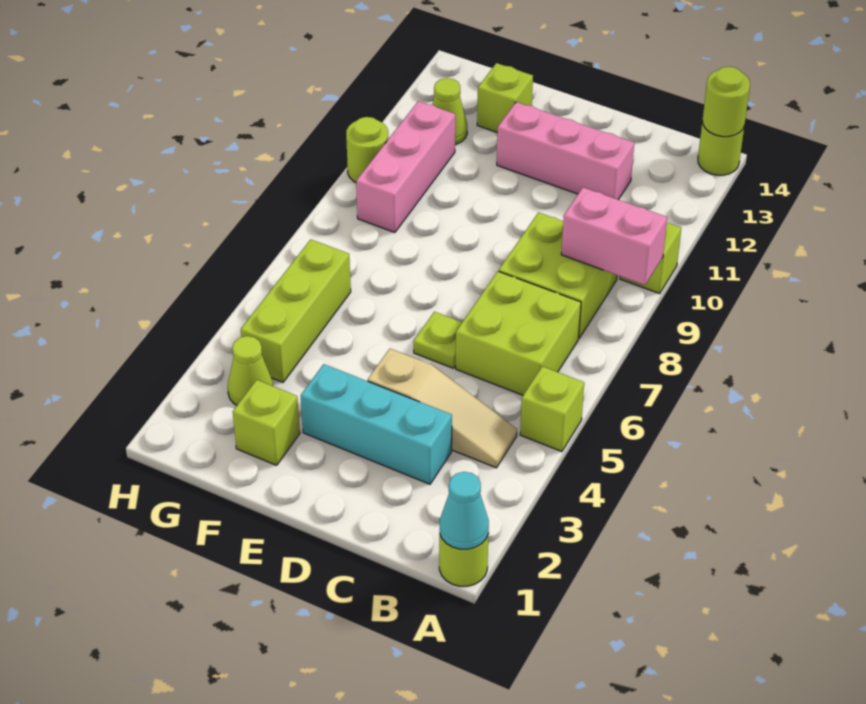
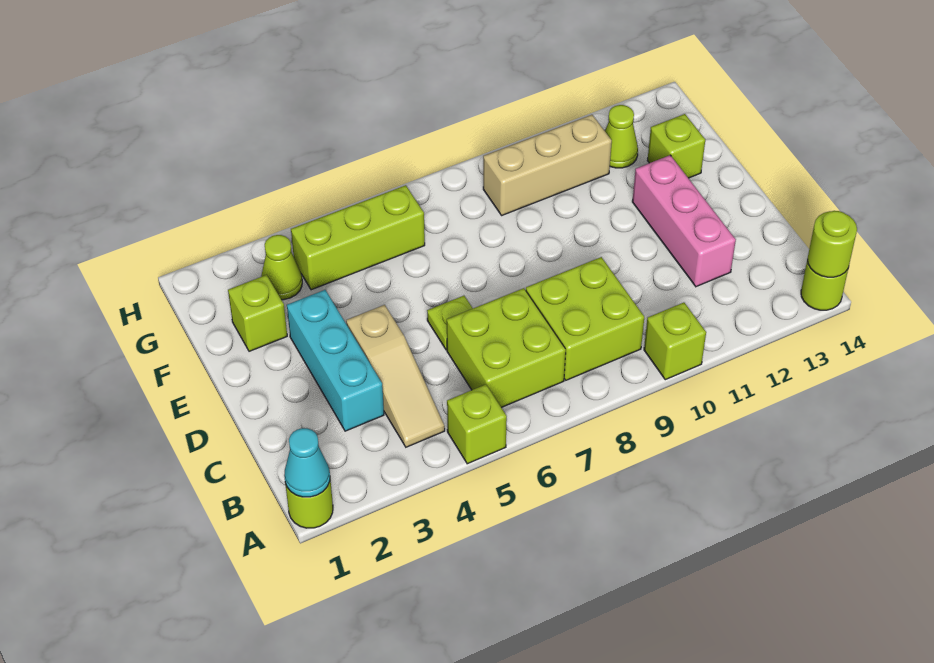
pink brick A9:B9 level 2 -> none
pink brick G9:G11 level 1 -> tan brick G9:G11 level 1
lime round brick H10 level 1 -> none

